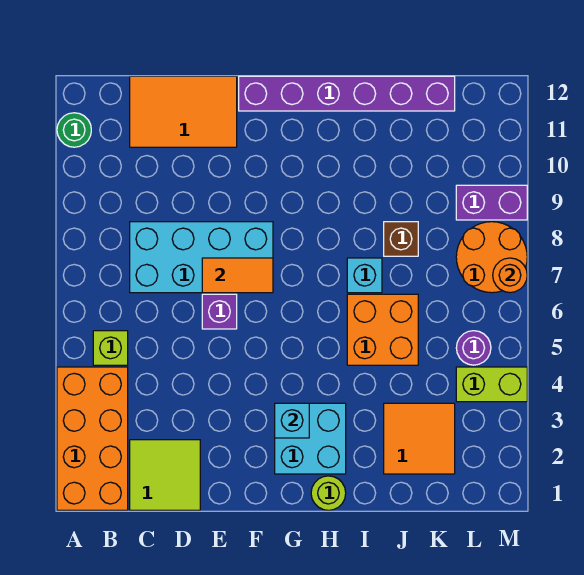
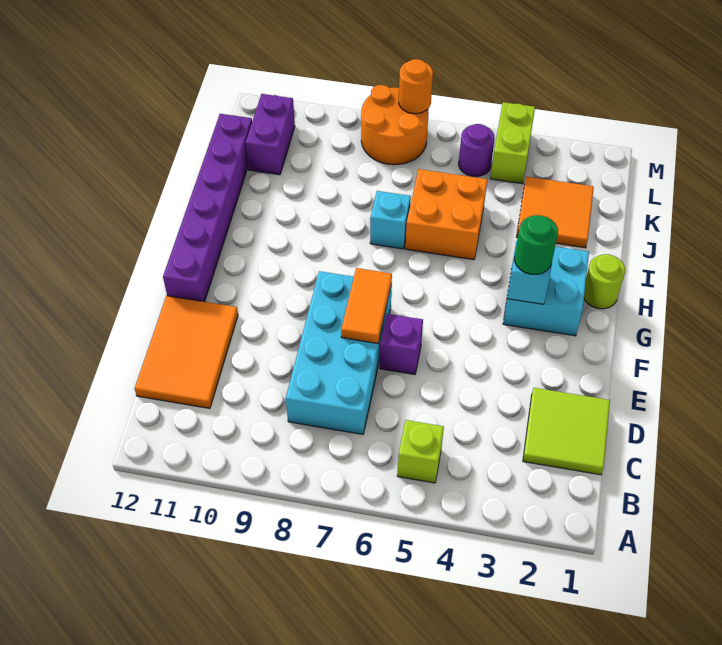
orange brick A1:B4 level 1 -> none
green round brick A11 level 1 -> green round brick G3 level 3
brown brick J8 level 1 -> none
purple brick L9:M9 level 1 -> purple brick K11:L11 level 1

